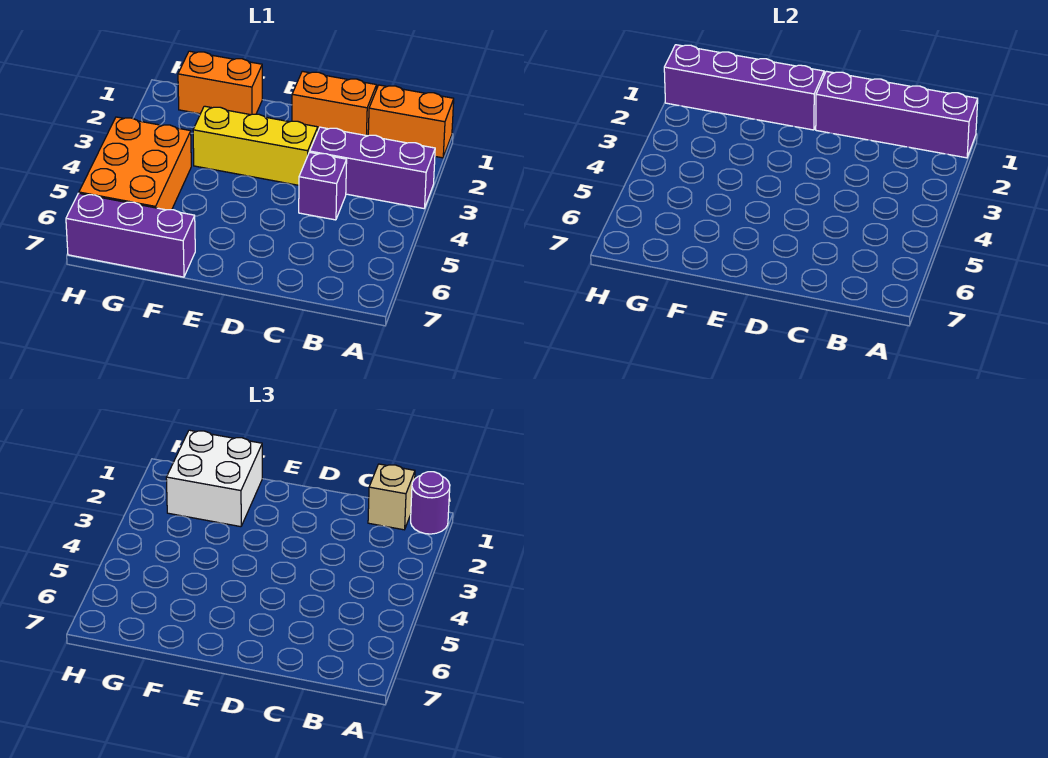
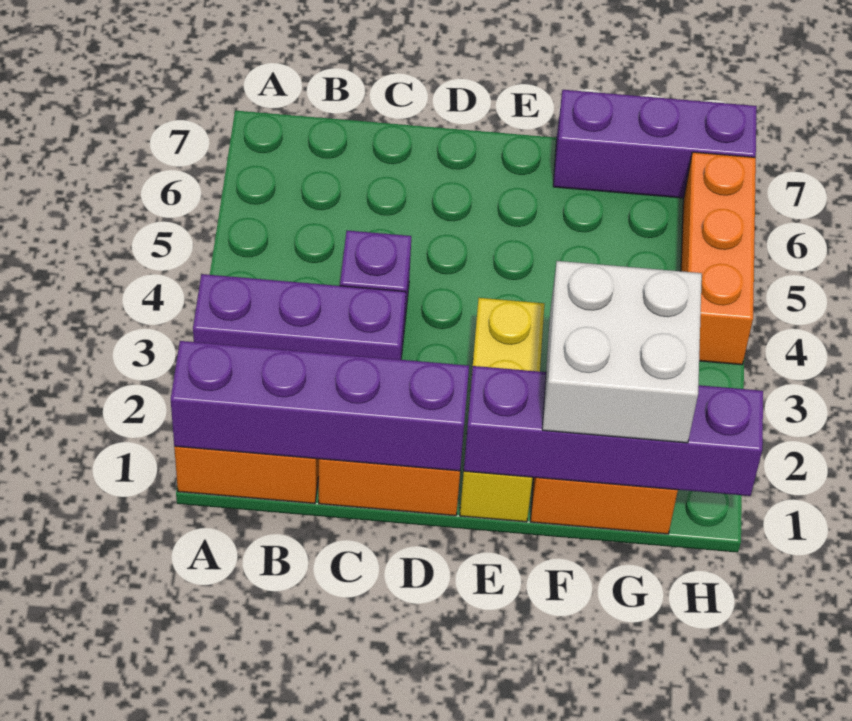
purple round brick A1 level 3 -> none
tan brick B1 level 3 -> none
yellow brick D3:F3 level 1 -> yellow brick E1:E3 level 1
orange brick G4:H6 level 1 -> orange brick H4:H6 level 1

